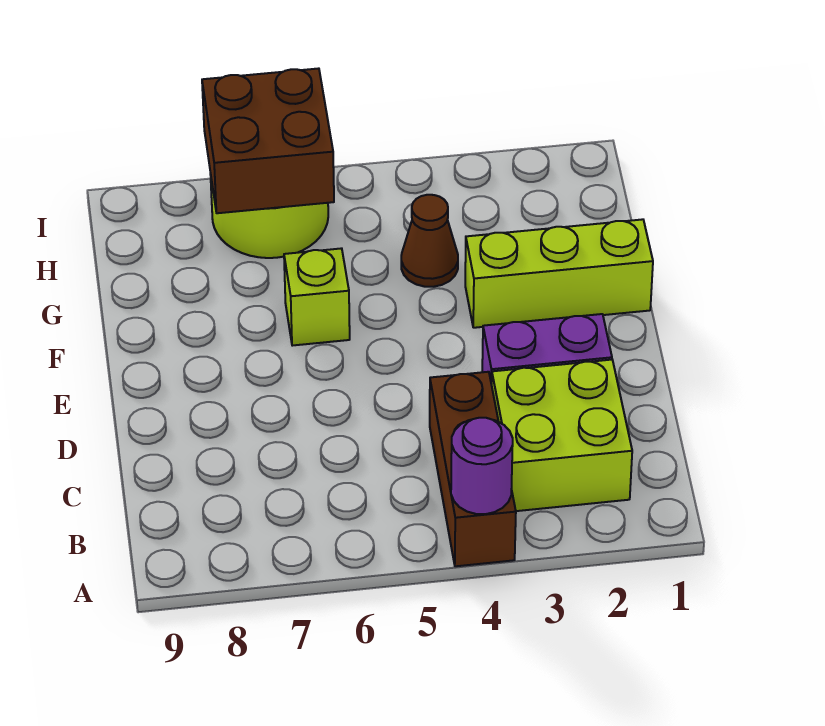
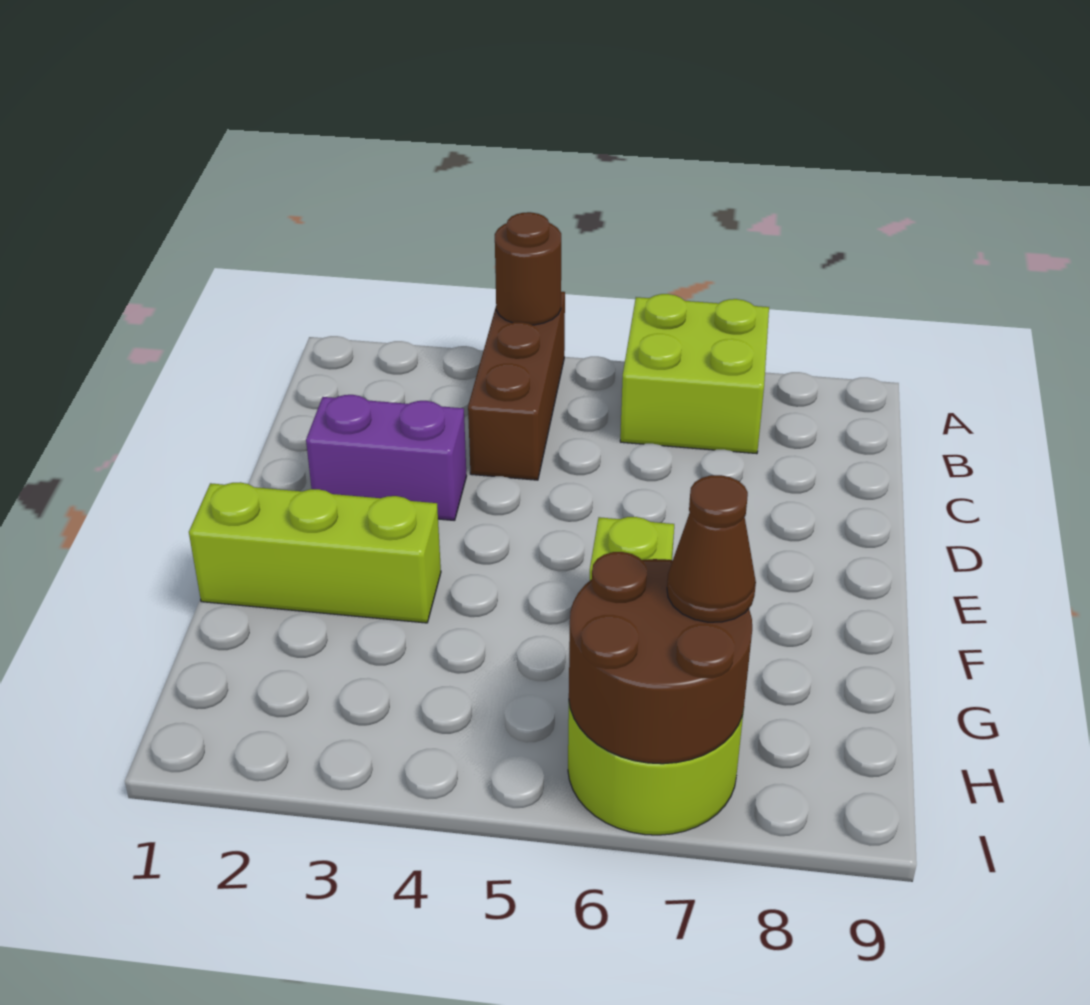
purple round brick A4 level 2 -> brown round brick A4 level 2
lime brick B2:C3 level 1 -> lime brick A6:B7 level 1
brown cone G4 level 1 -> brown cone H7 level 3
brown brick H6:I7 level 2 -> brown round brick H6:I7 level 2

